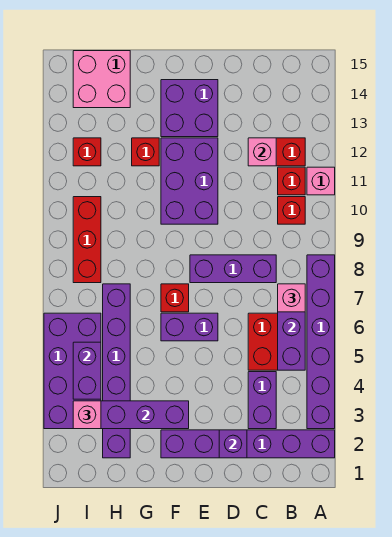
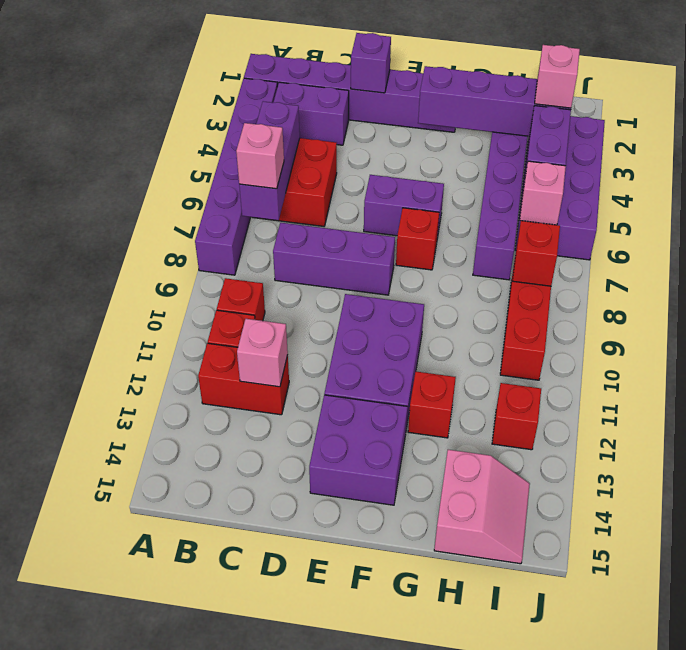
pink brick A11 level 1 -> pink brick I6 level 2
purple brick C3:C4 level 1 -> purple brick B3:C3 level 1
pink brick H14:I15 level 1 -> pink slope H14:I15 level 1 top H
none -> red brick I8 level 2

